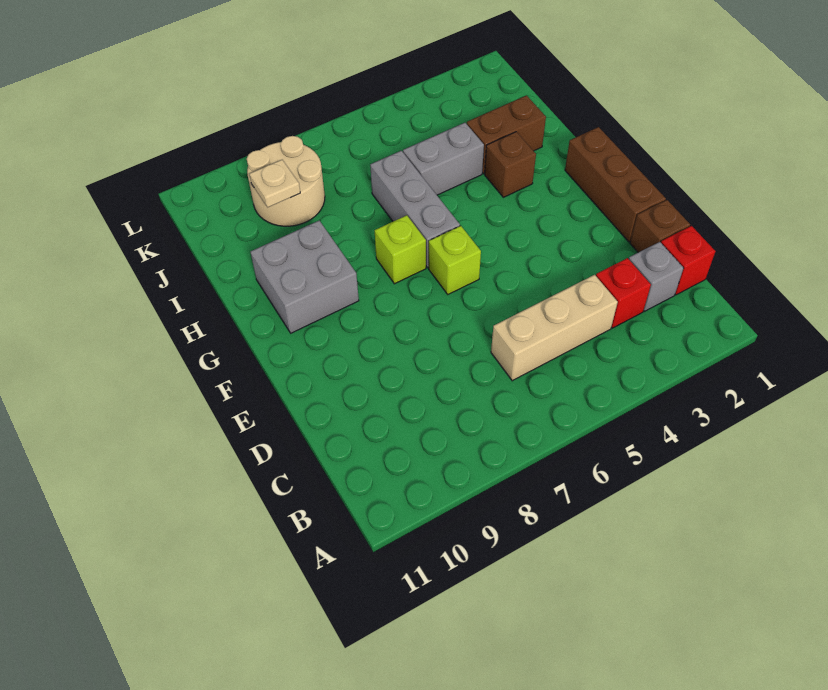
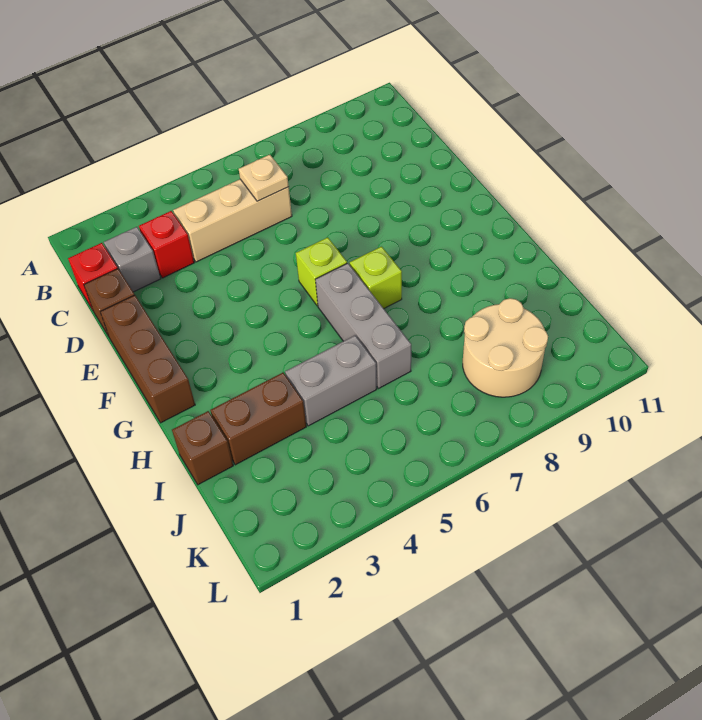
grey brick G9:H10 level 1 -> none
brown brick H3 level 1 -> brown brick I1 level 1
tan plate J9 level 2 -> tan plate C6 level 2

